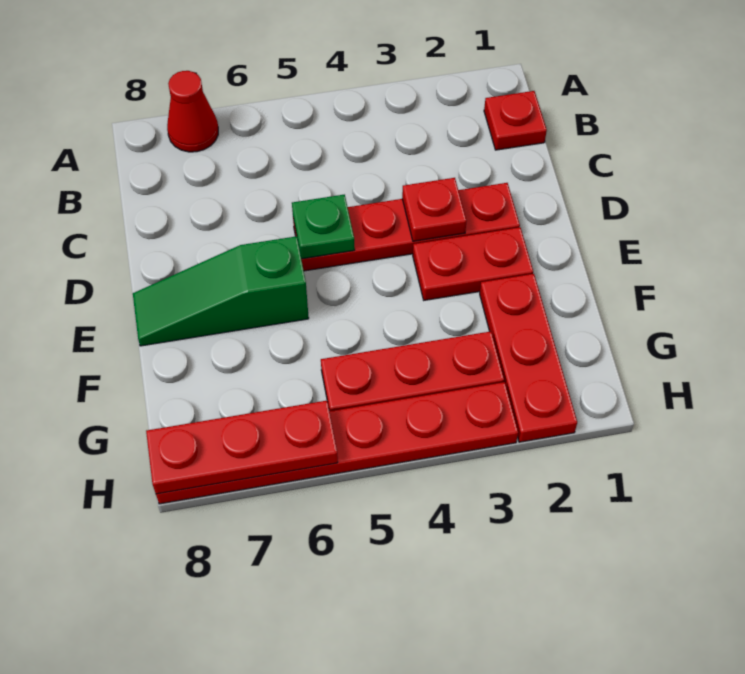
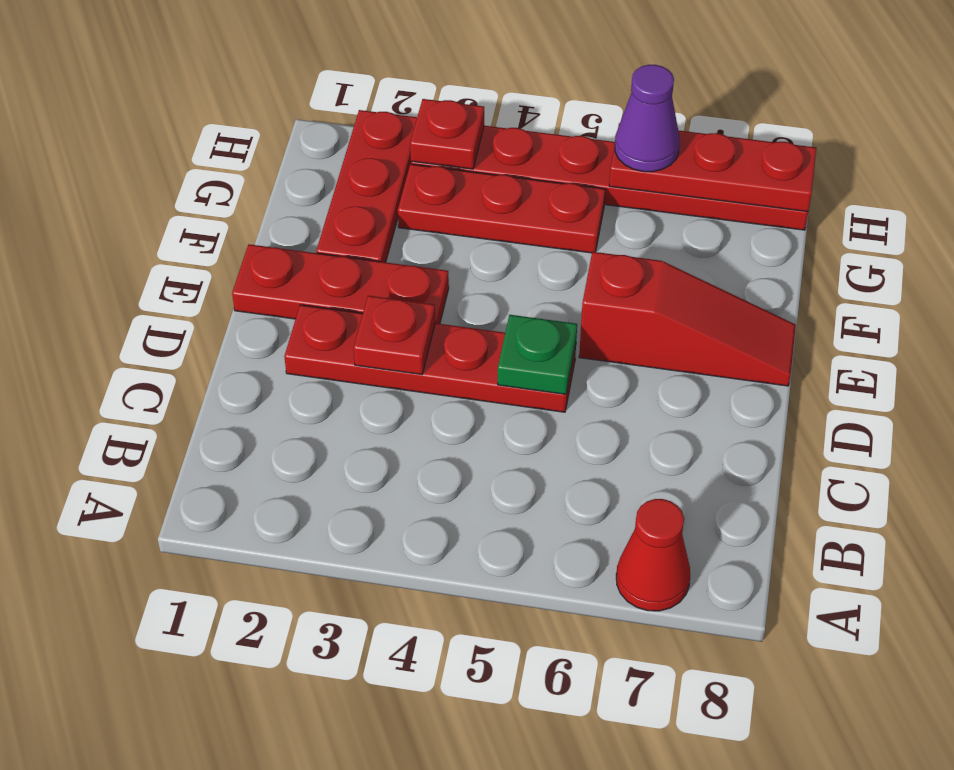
red plate B1 level 1 -> red plate H3 level 2
red plate E2:E3 level 1 -> red plate E1:E3 level 1
green slope E6:E8 level 1 top 6 -> red slope E6:E8 level 1 top 6
none -> purple cone H6 level 3

